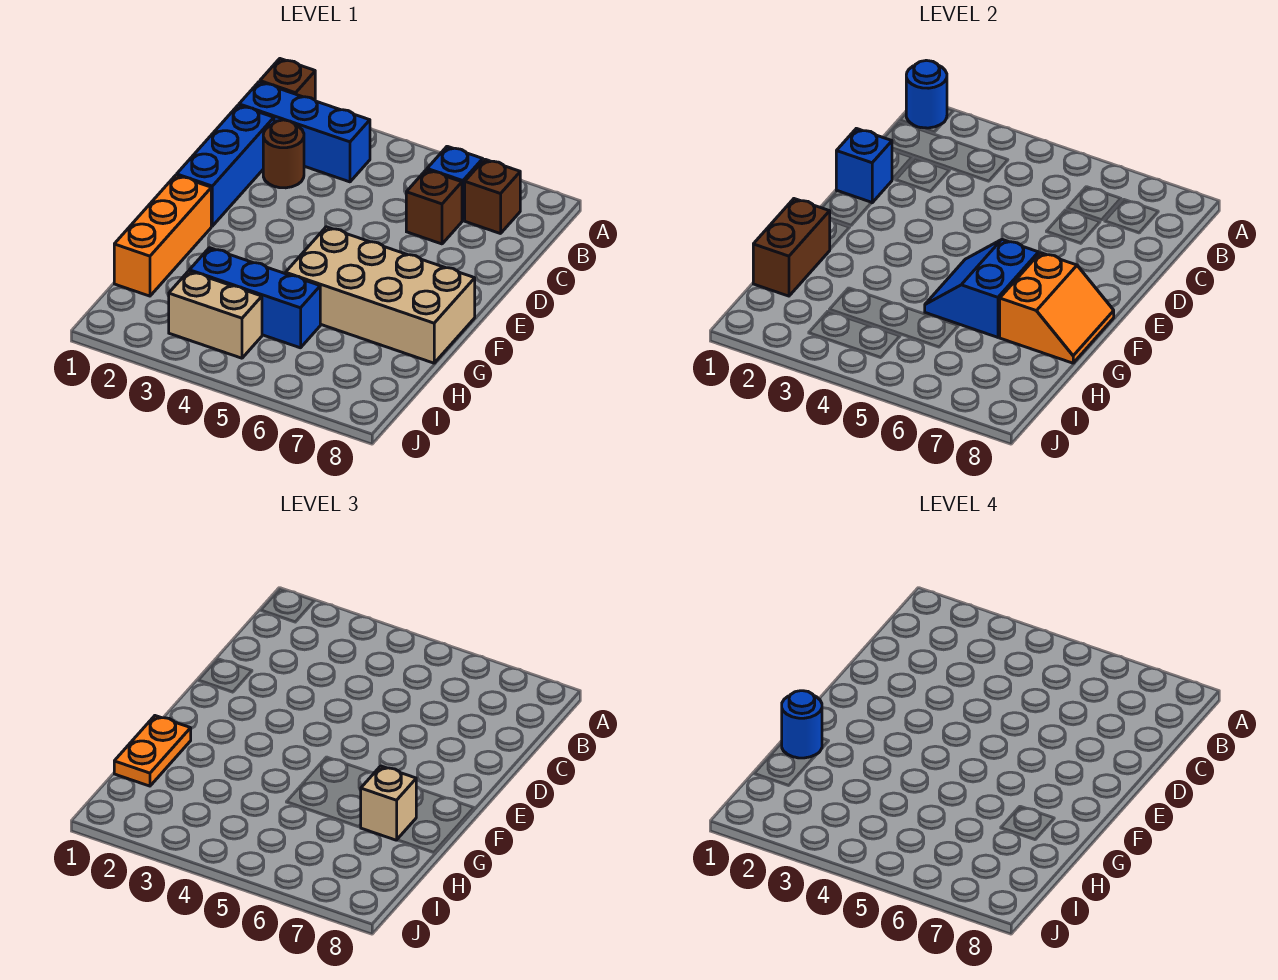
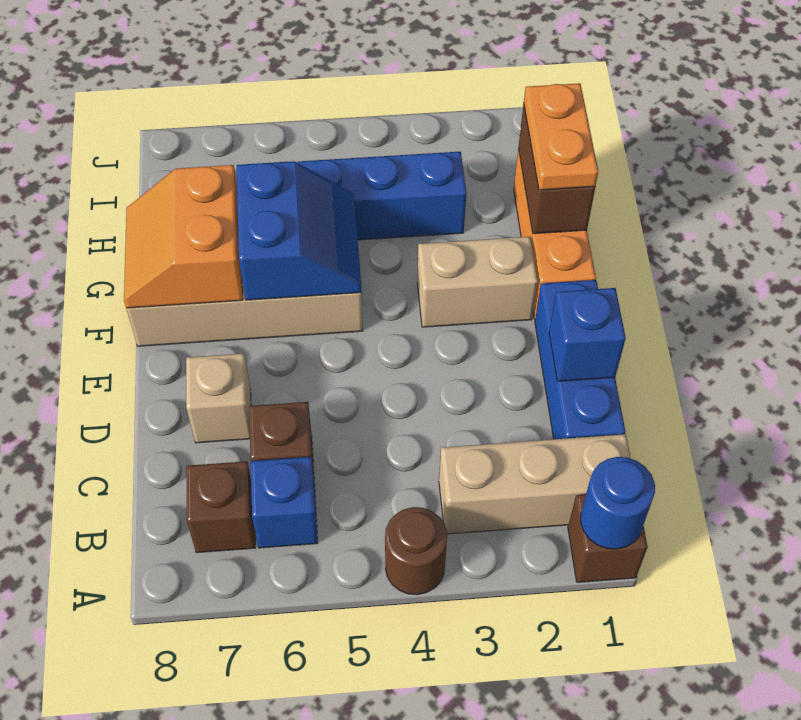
blue brick B1:B3 level 1 -> tan brick B1:B3 level 1
brown round brick C2 level 1 -> brown round brick A4 level 1
blue round brick G1 level 4 -> none
tan brick G7 level 3 -> tan brick D7 level 1
tan brick I3:I4 level 1 -> tan brick F2:F3 level 1

